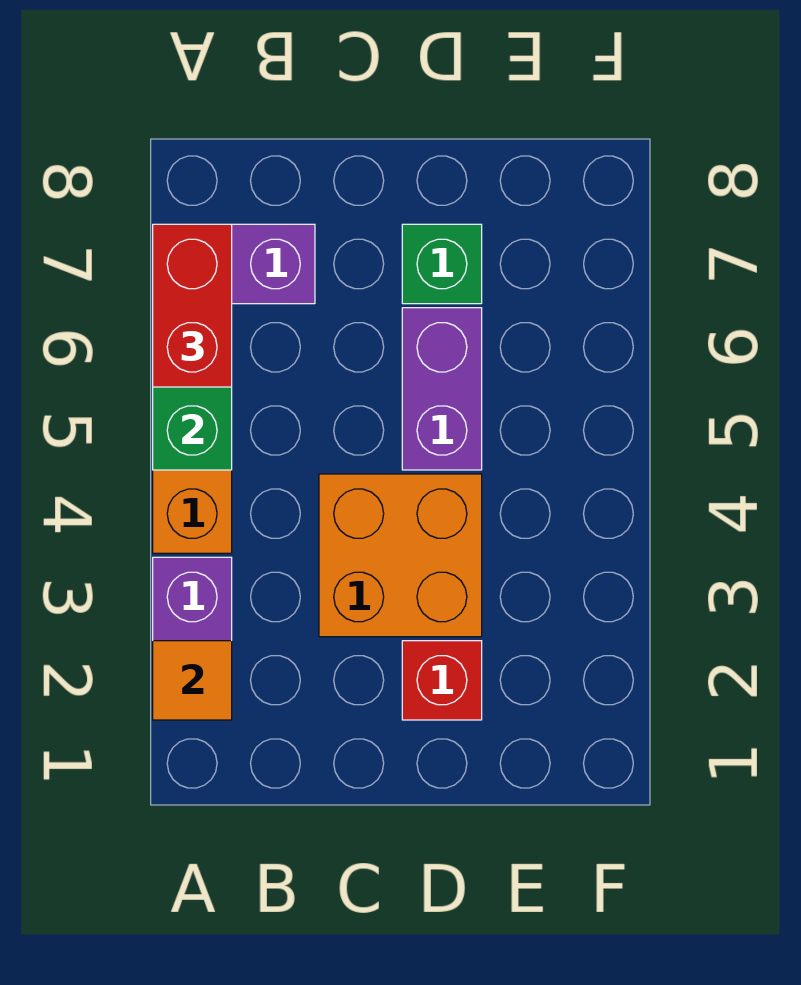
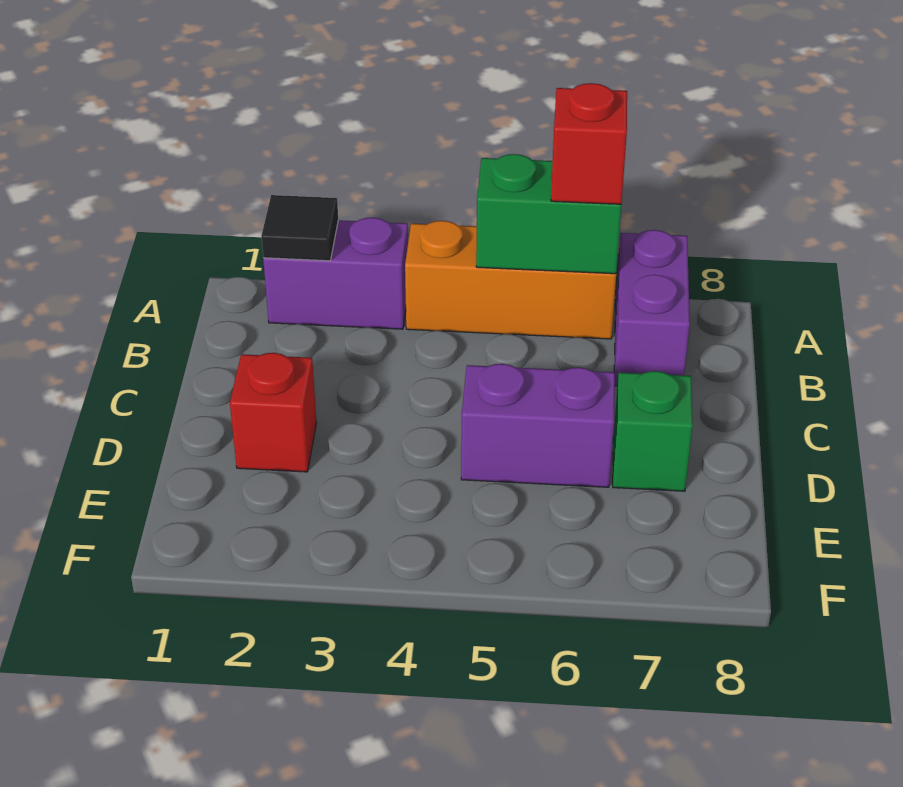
orange tile A2 level 2 -> black tile A2 level 2
red brick A6:A7 level 3 -> red brick A6 level 3
orange brick C3:D4 level 1 -> none

